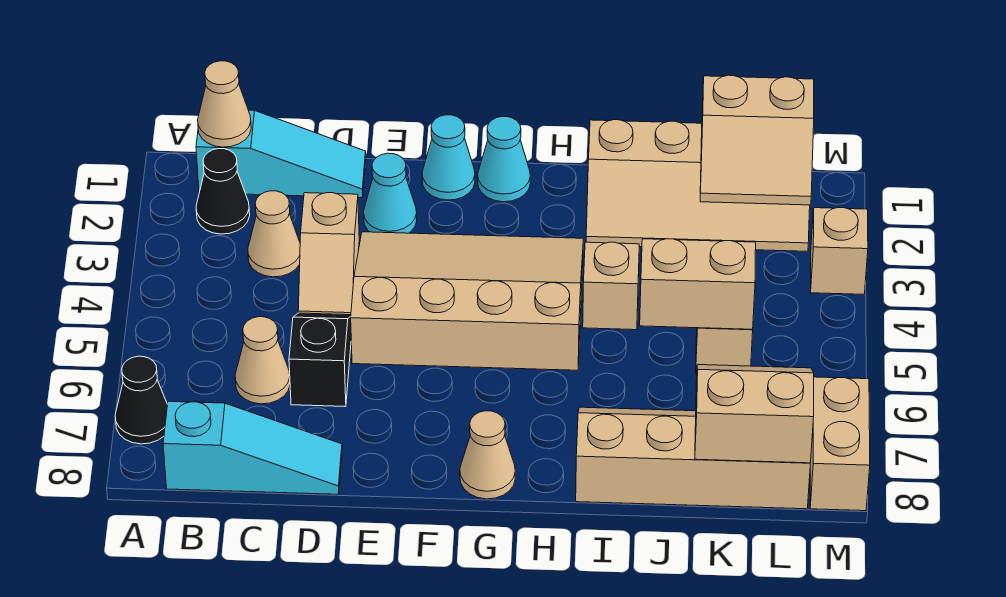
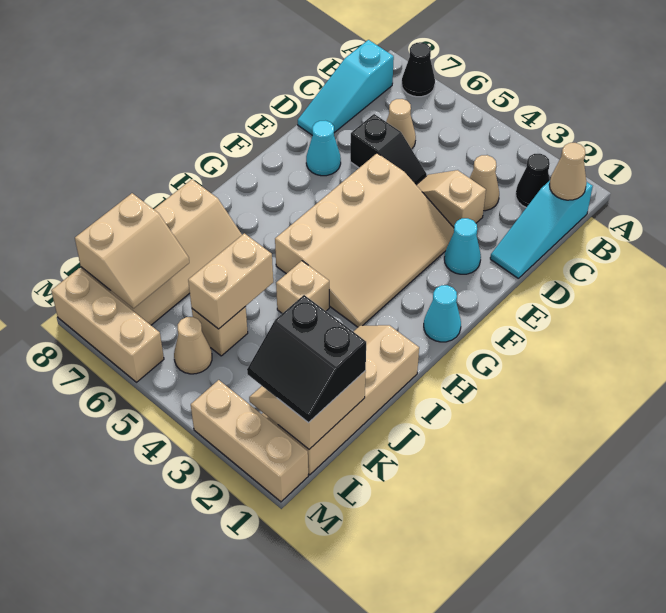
cyan cone F1 level 1 -> cyan cone E7 level 1
tan cone G8 level 1 -> tan cone L5 level 1
none -> black slope K1:L2 level 3 top K
tan brick M3 level 1 -> tan brick M1:M3 level 1
tan brick M7:M8 level 1 -> tan brick M6:M8 level 1

